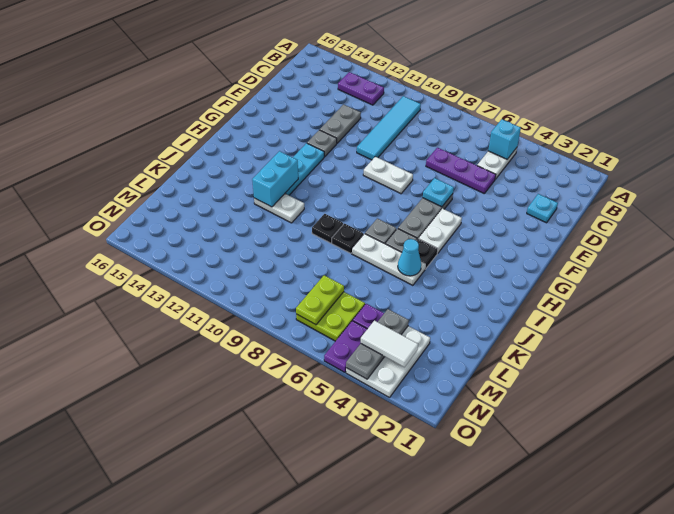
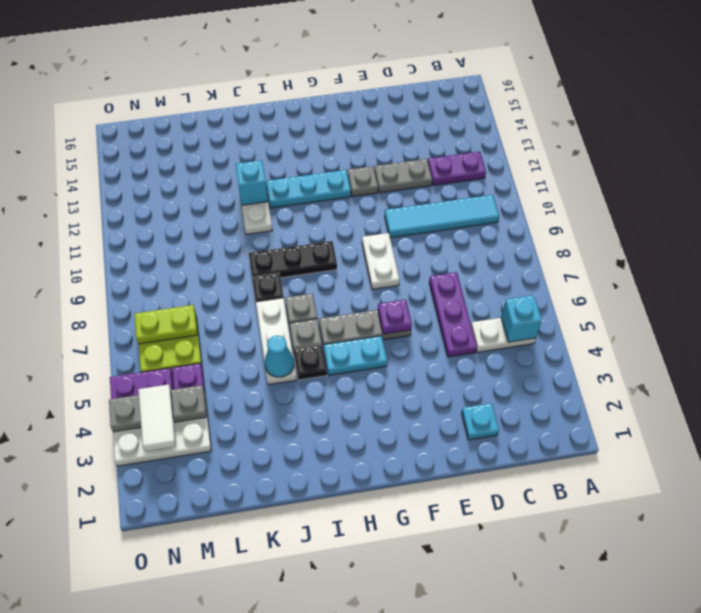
purple plate B12:B13 level 1 -> purple plate B12:C12 level 1
cyan plate F6 level 2 -> purple plate F6 level 2
white plate G5:H5 level 1 -> cyan plate G5:H5 level 1
cyan brick I12:J12 level 2 -> cyan brick J12 level 2
black plate J9 level 1 -> black plate H9:J9 level 1

